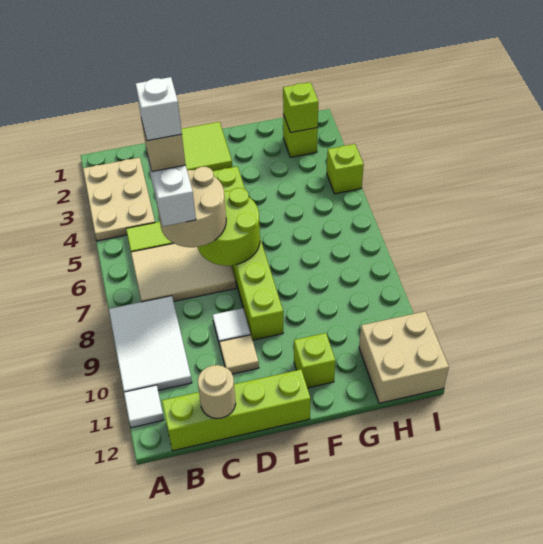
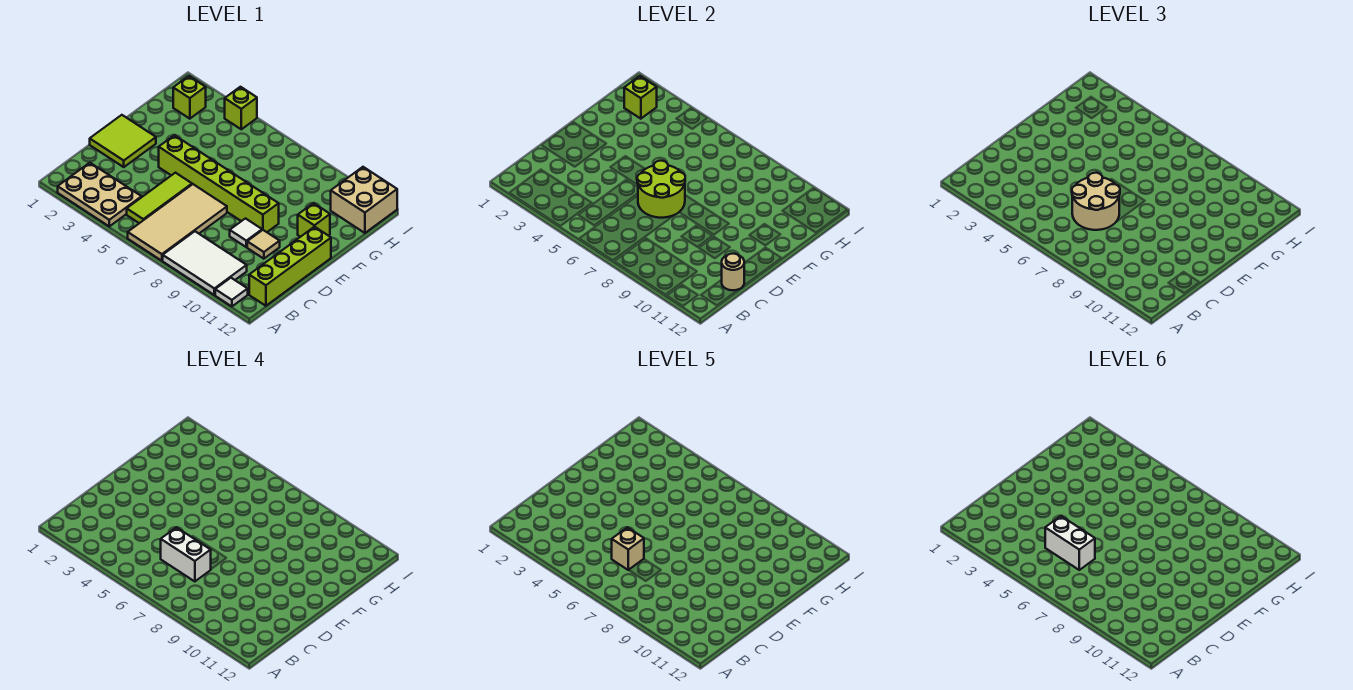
tan tile B6:D7 level 1 -> tan tile A6:D7 level 1
white brick C6 level 6 -> white brick C5:C6 level 6

